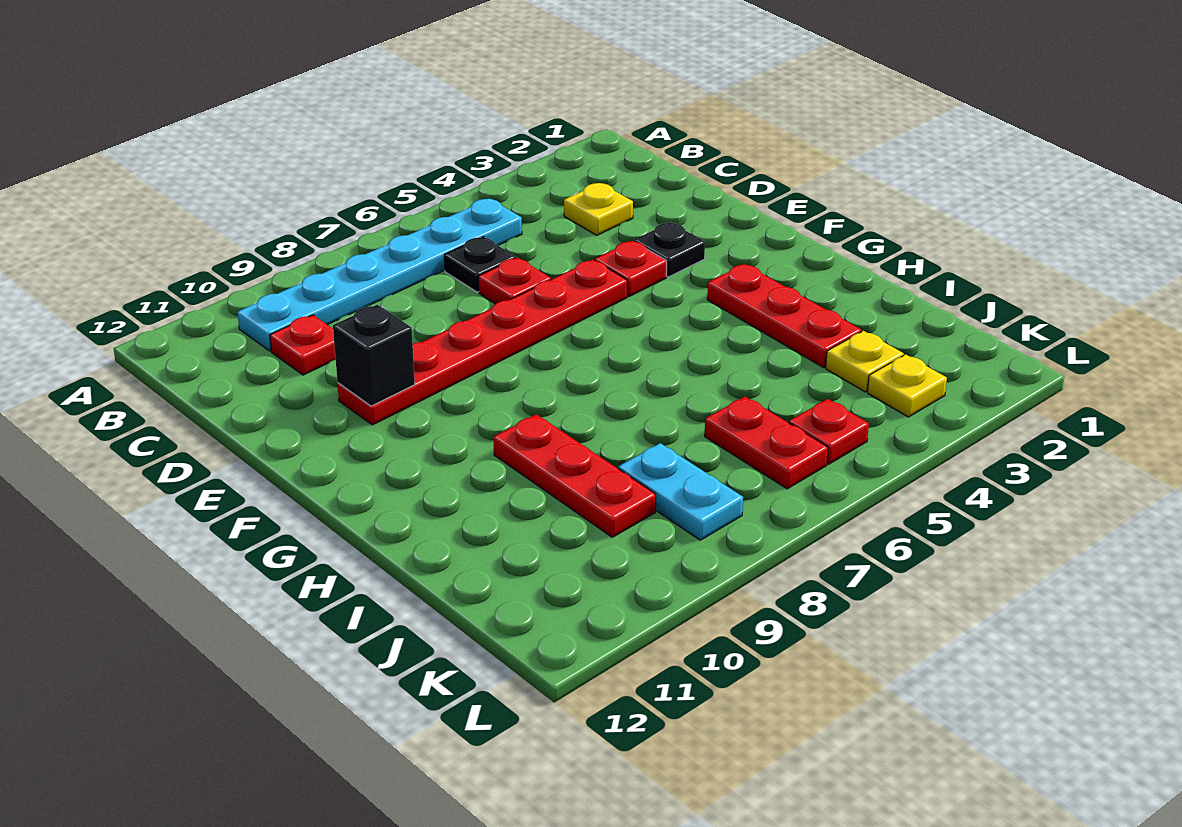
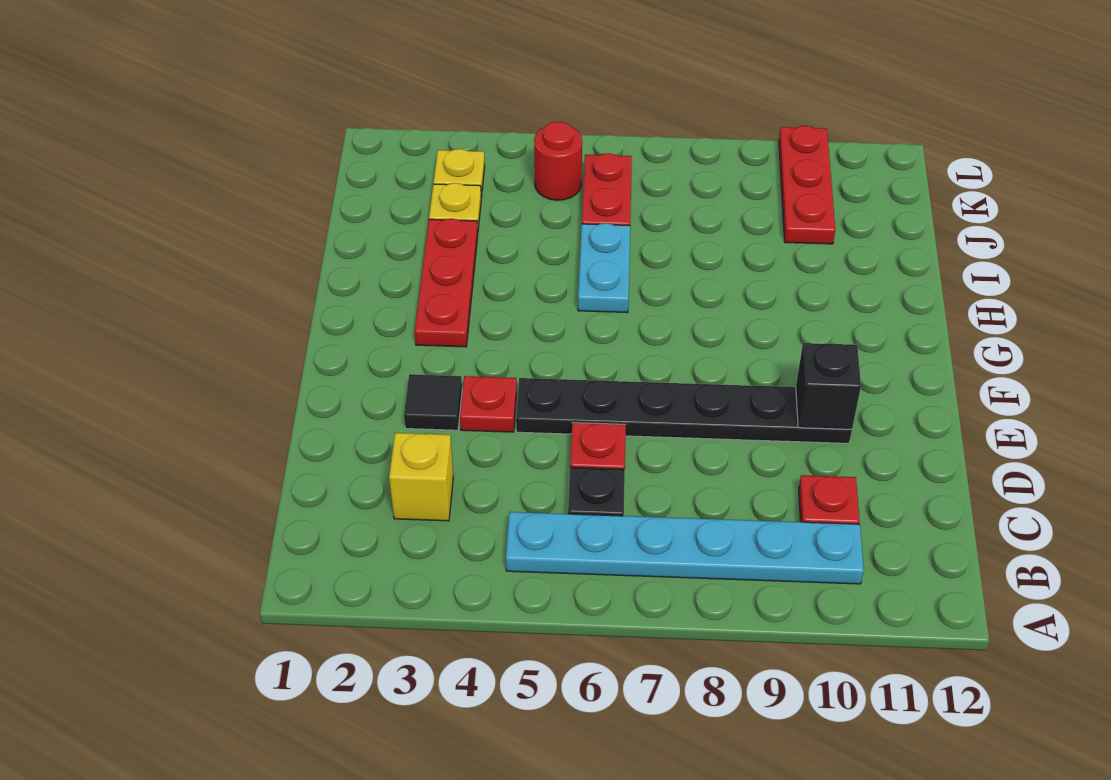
yellow plate C3 level 1 -> yellow brick C3 level 1
black plate E3 level 1 -> black tile E3 level 1
red plate E5:E10 level 1 -> black plate E5:E10 level 1
red plate H9:J9 level 1 -> red plate J10:L10 level 1
cyan plate J8:K8 level 1 -> cyan plate H6:I6 level 1
red plate K5 level 1 -> red round brick K5 level 1

